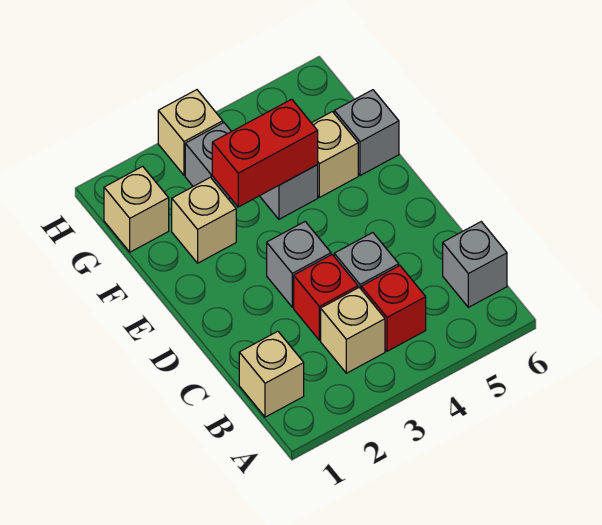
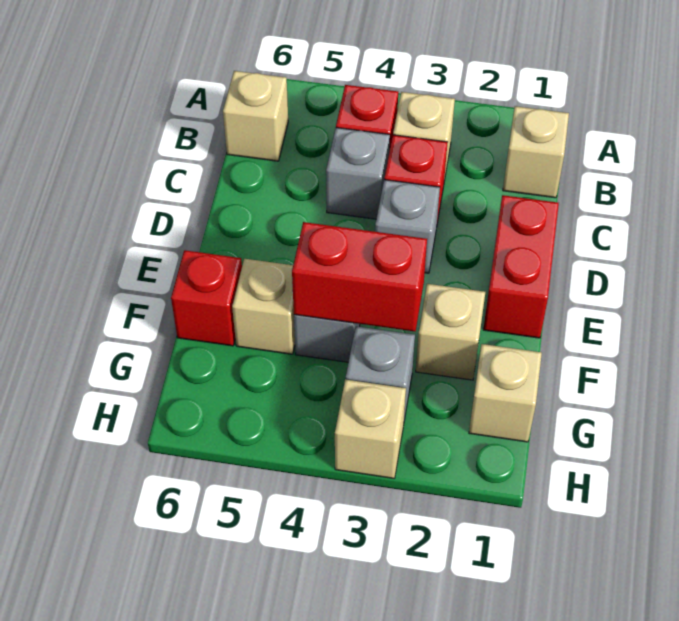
grey brick B6 level 1 -> tan brick B6 level 1
none -> red brick D1:E1 level 1
grey brick F6 level 1 -> red brick F6 level 1

